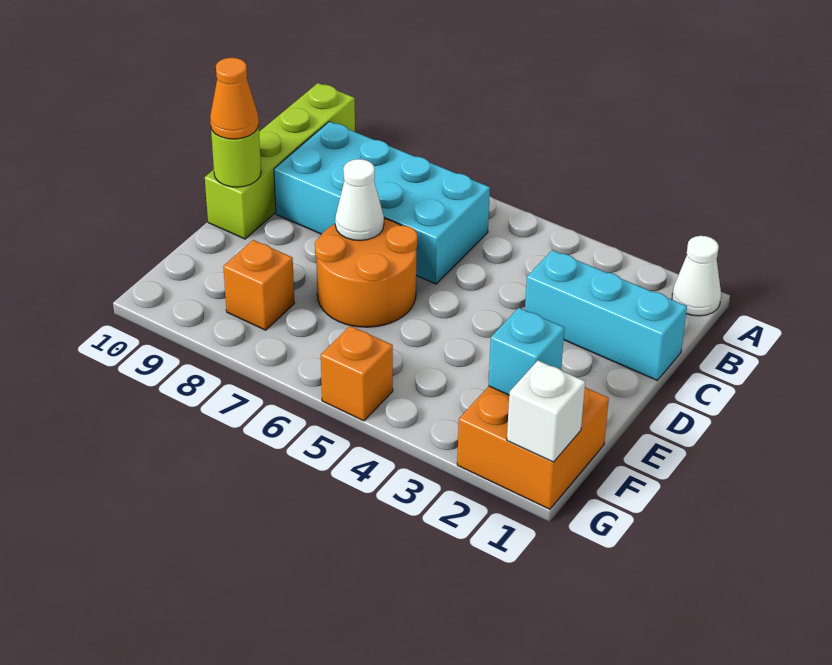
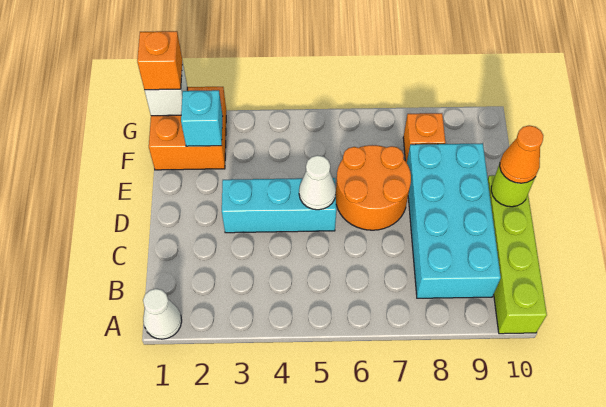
cyan brick B6:C9 level 1 -> cyan brick B8:E9 level 1
cyan brick C1:C3 level 1 -> cyan brick D3:D5 level 1
white cone D7 level 2 -> white cone D5 level 2
orange brick G5 level 1 -> orange brick G1 level 3

